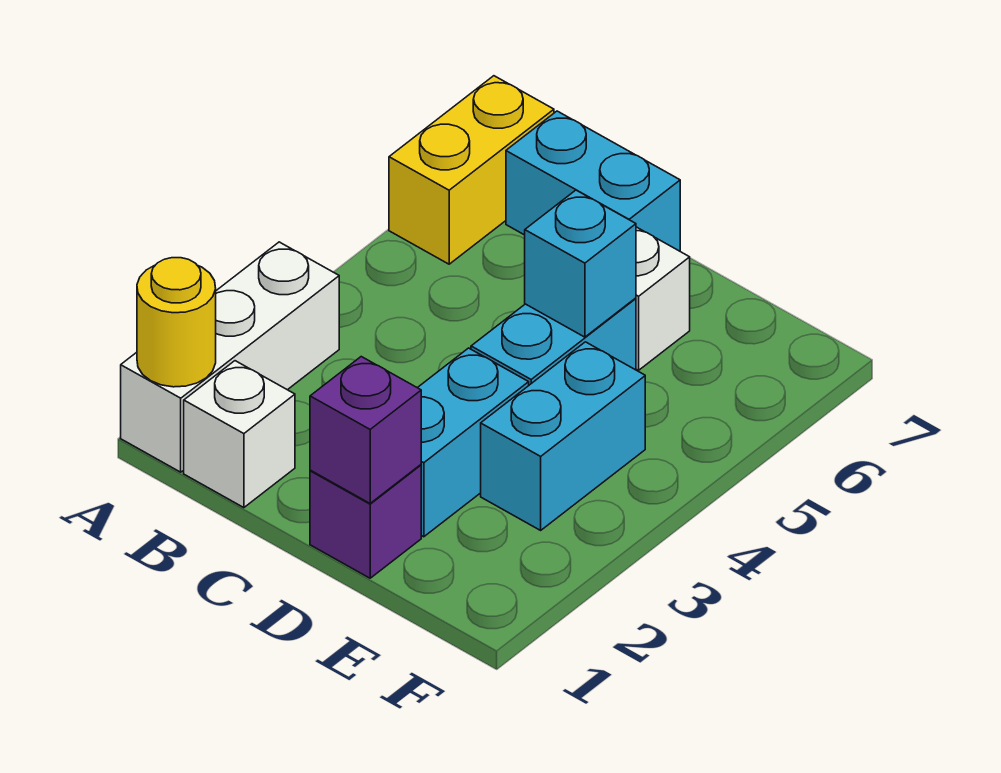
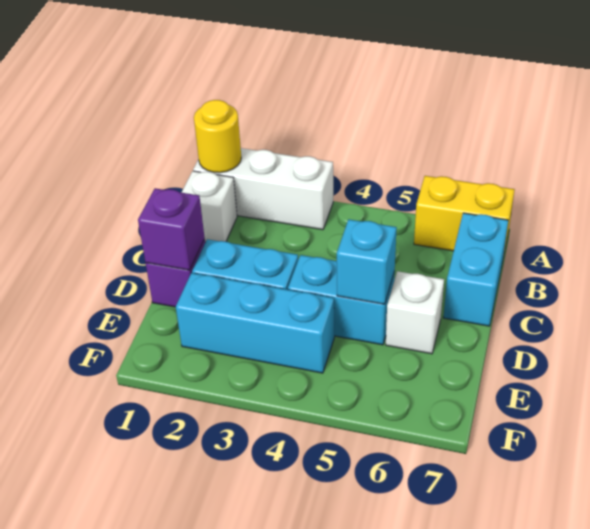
cyan brick E3:E4 level 1 -> cyan brick E2:E4 level 1

